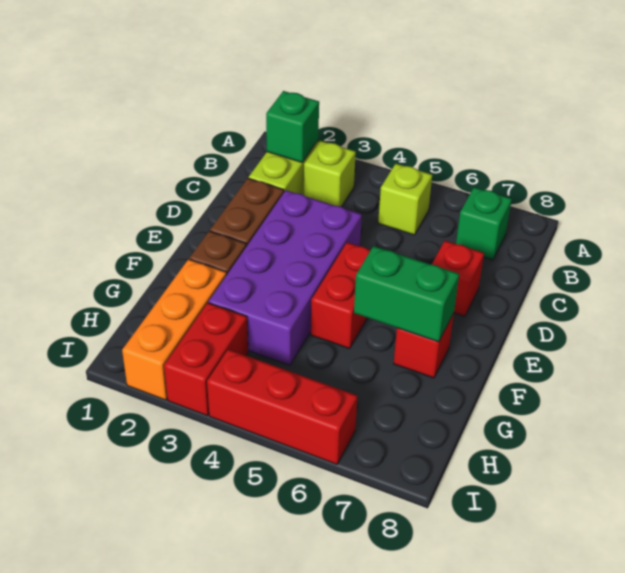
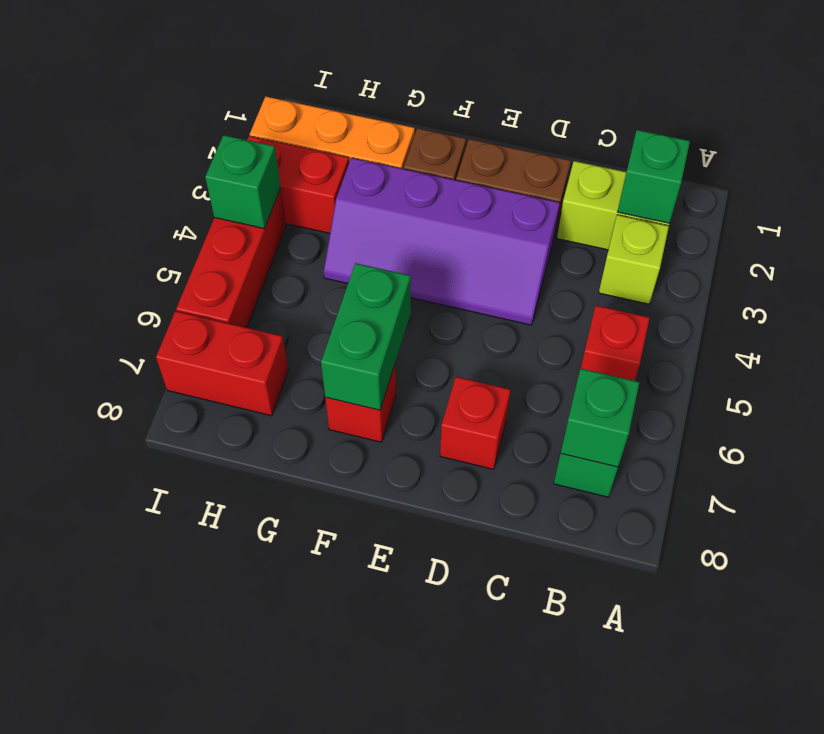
lime brick B5 level 1 -> red brick B5 level 1
none -> green brick B7 level 2
purple brick D3:G4 level 1 -> purple slope D3:G4 level 1 top 3
red brick E5:F5 level 1 -> red brick H7:I7 level 1
none -> green brick I4 level 2

